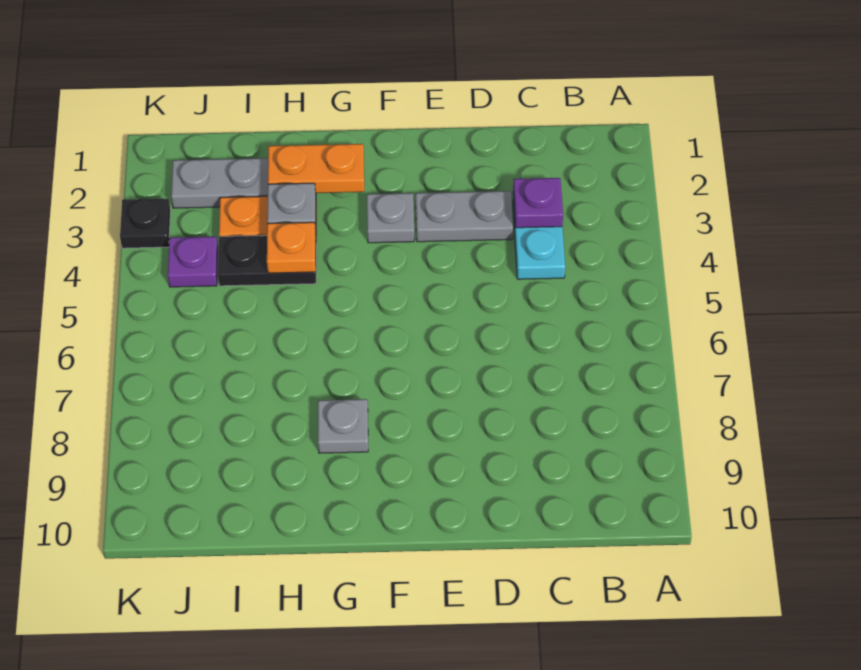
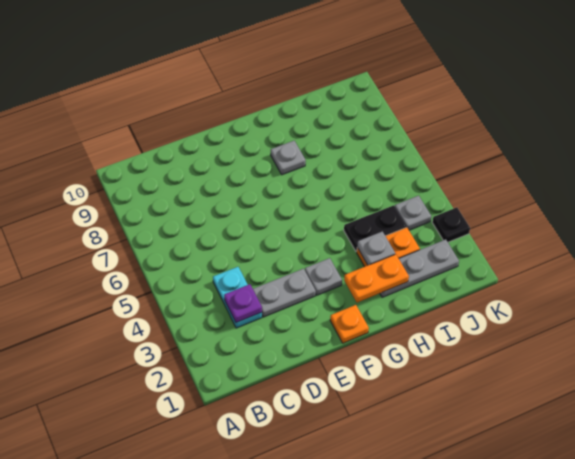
orange plate H4 level 2 -> orange plate F1 level 1
purple plate J4 level 1 -> grey plate J4 level 1

